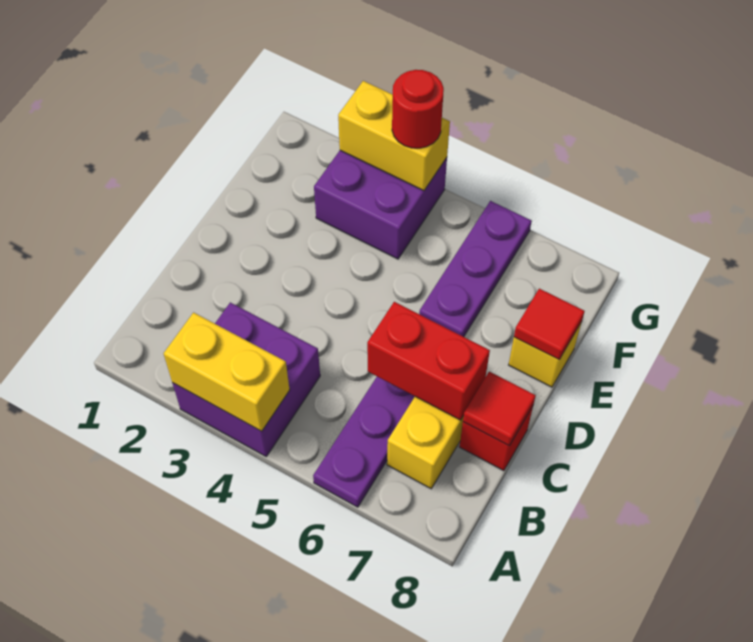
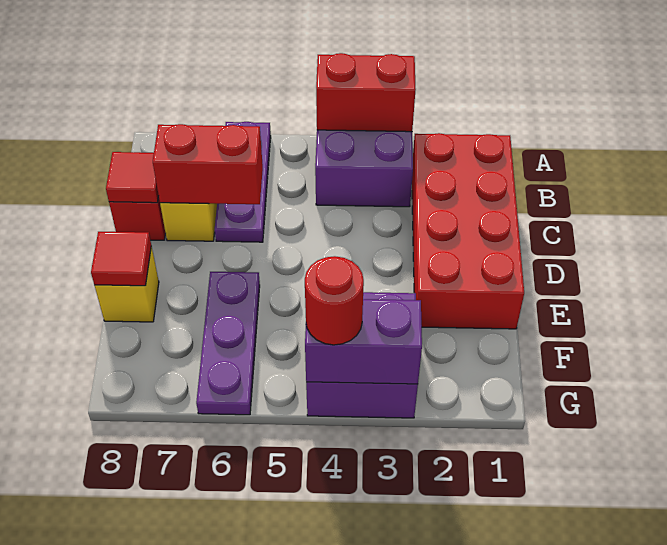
yellow brick A3:A4 level 2 -> red brick A3:A4 level 2
none -> red brick B1:E2 level 1
yellow brick G3:G4 level 2 -> purple brick G3:G4 level 2

